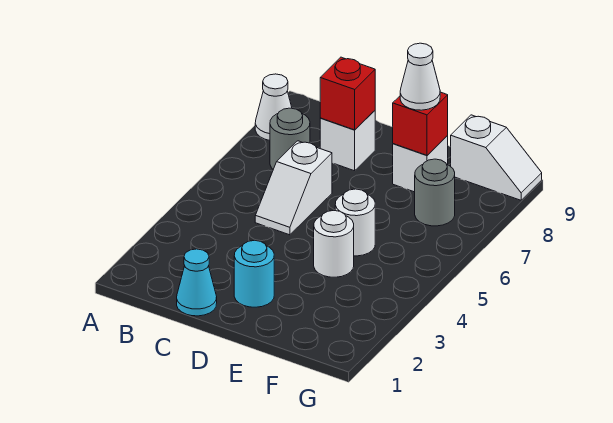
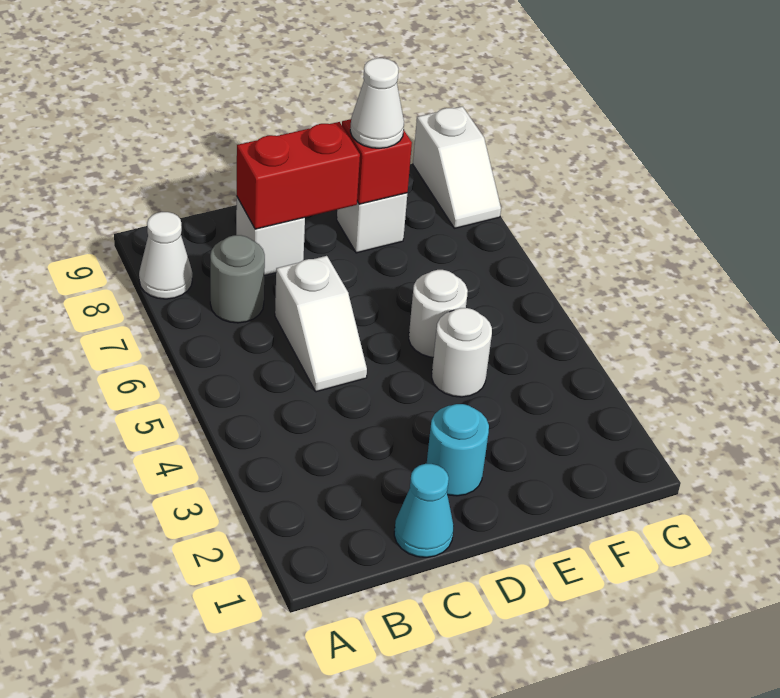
red brick C8 level 2 -> red brick C8:D8 level 2
grey round brick F7 level 1 -> none
white slope F9:G9 level 1 top F -> white slope G8:G9 level 1 top 9

